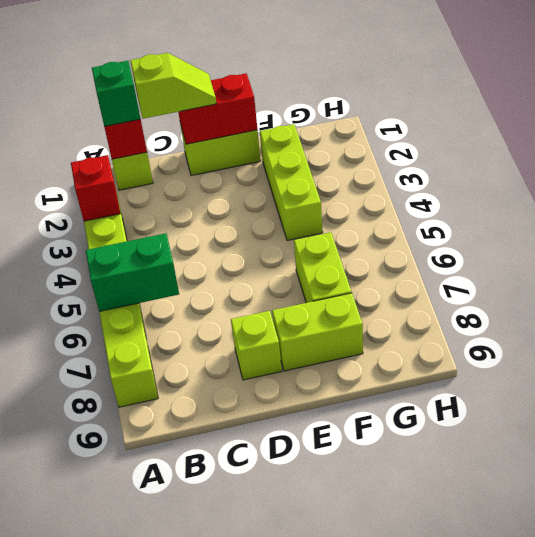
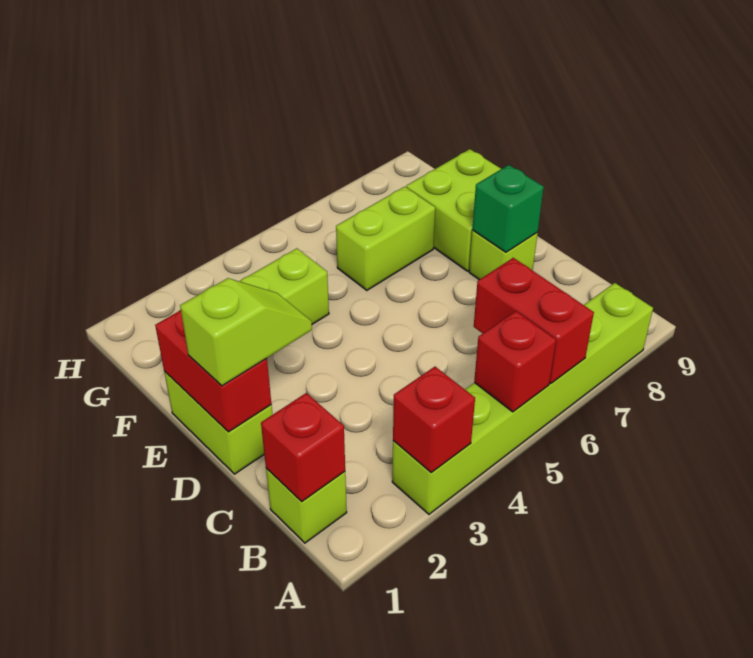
none -> red brick A5 level 2
green brick A6:B6 level 2 -> red brick A6:B6 level 2
green brick B1 level 3 -> green brick D8 level 2
lime slope C1:D1 level 3 top C -> lime slope D1:D2 level 3 top 1
lime brick E8:F8 level 1 -> lime brick E8:F9 level 1

